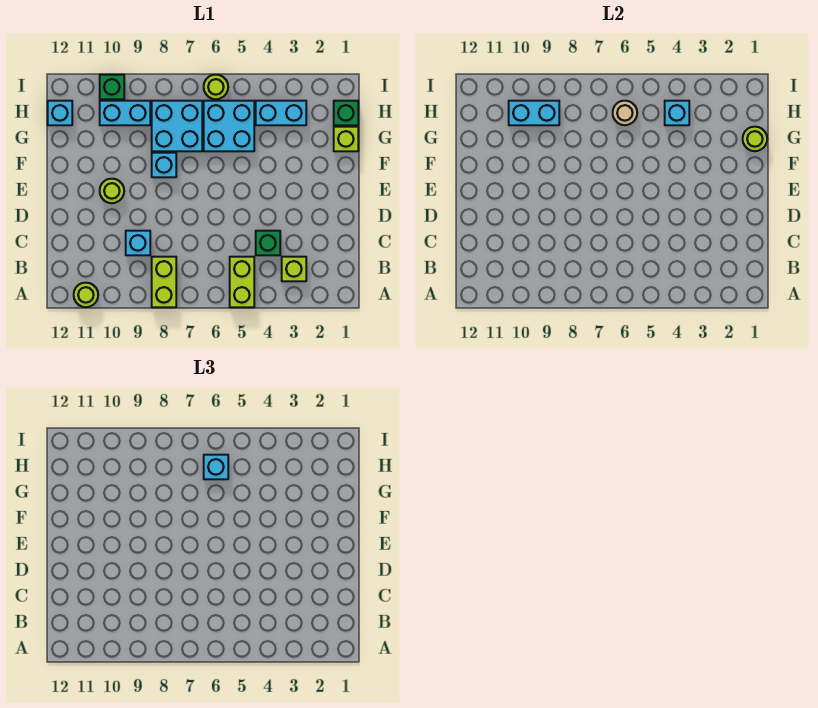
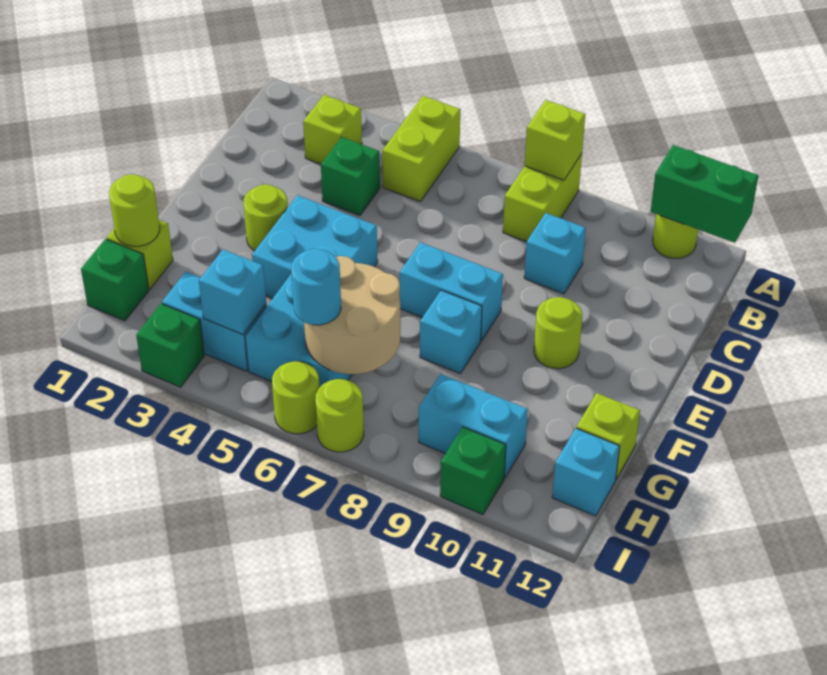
none -> lime brick A8 level 2
none -> green brick A11:A12 level 2
none -> lime round brick E3 level 1
cyan brick G7:H8 level 1 -> cyan brick E4:F5 level 1
none -> lime brick G12 level 1
tan round brick H6 level 2 -> tan round brick G6:H7 level 2
cyan brick H6 level 3 -> cyan round brick H6 level 3
cyan brick H9:H10 level 2 -> cyan brick E7:E8 level 1
none -> green brick I3 level 1
none -> lime round brick I7 level 1

